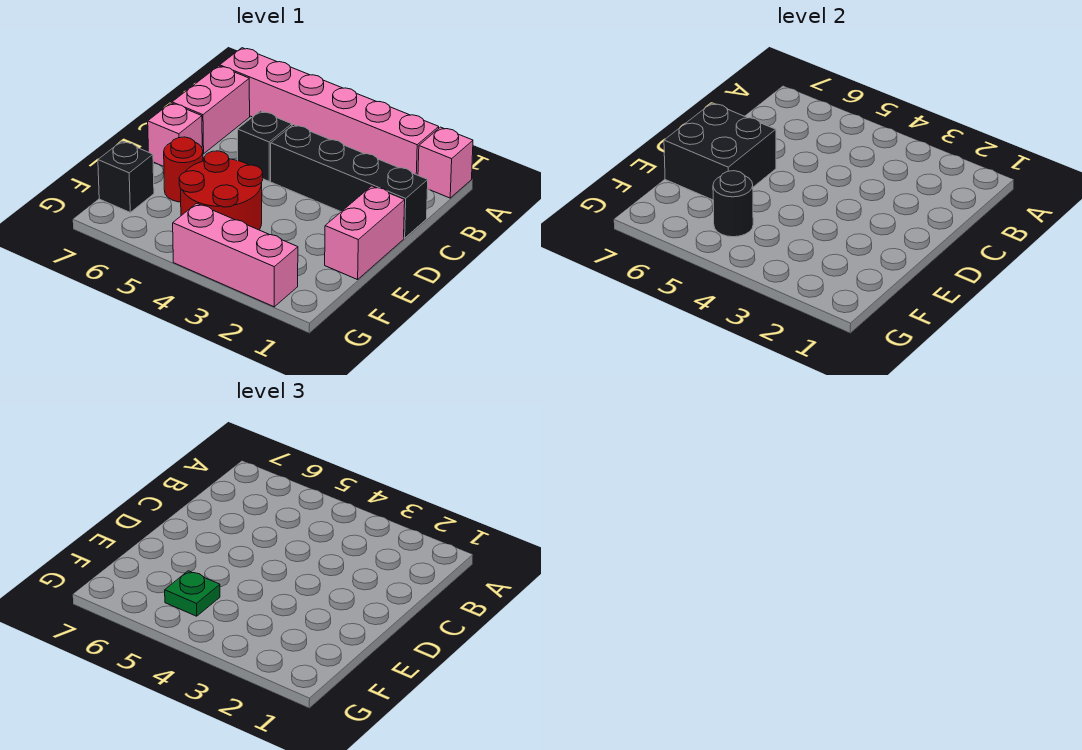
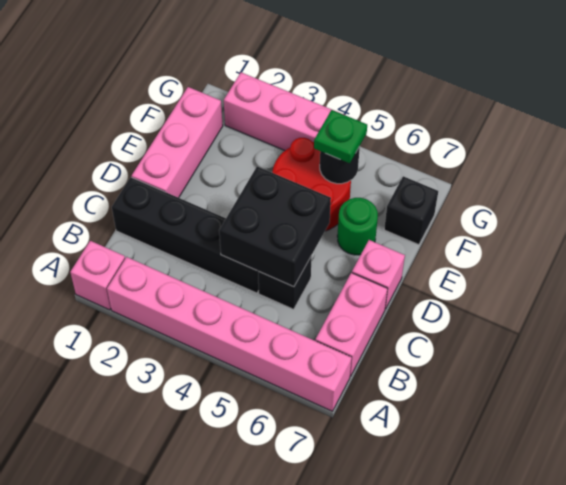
pink brick D1:E1 level 1 -> pink brick D1:F1 level 1
black brick D6:E7 level 2 -> black brick C4:D5 level 2
red round brick E6 level 1 -> green round brick E6 level 1

